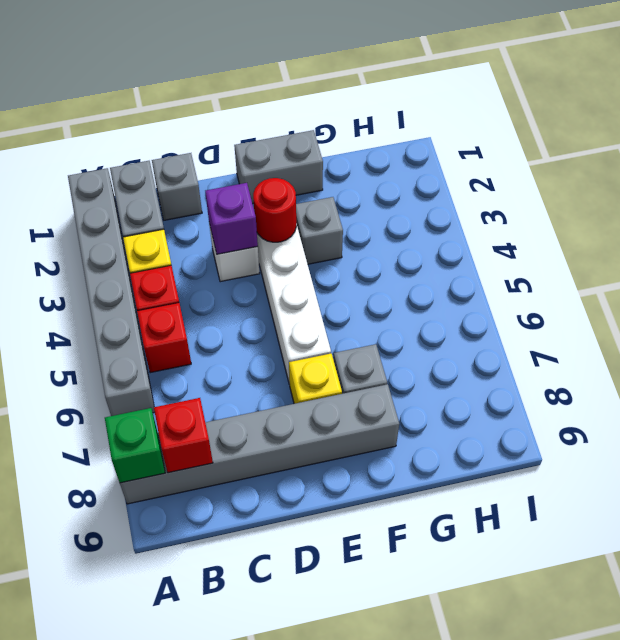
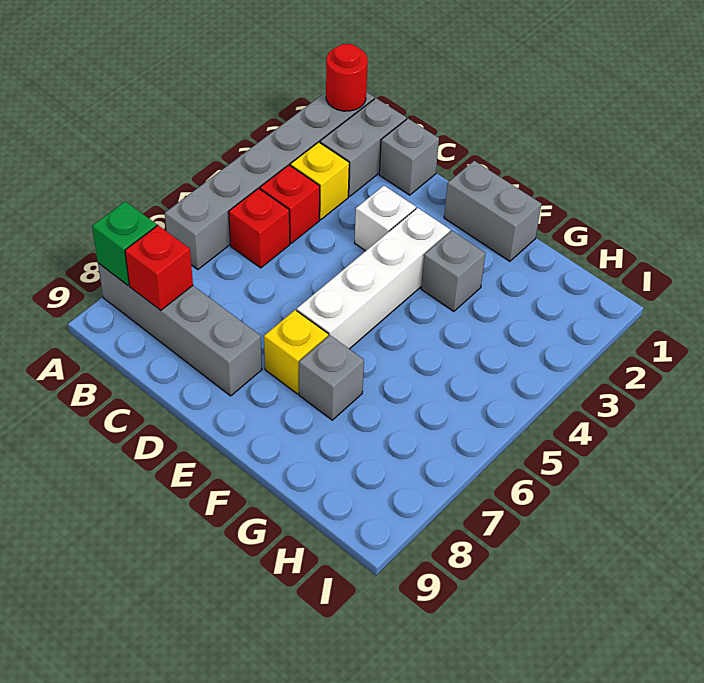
grey brick A8:F8 level 1 -> grey brick A8:D8 level 1
purple brick D3 level 2 -> none
red round brick E3 level 2 -> red round brick A1 level 2

